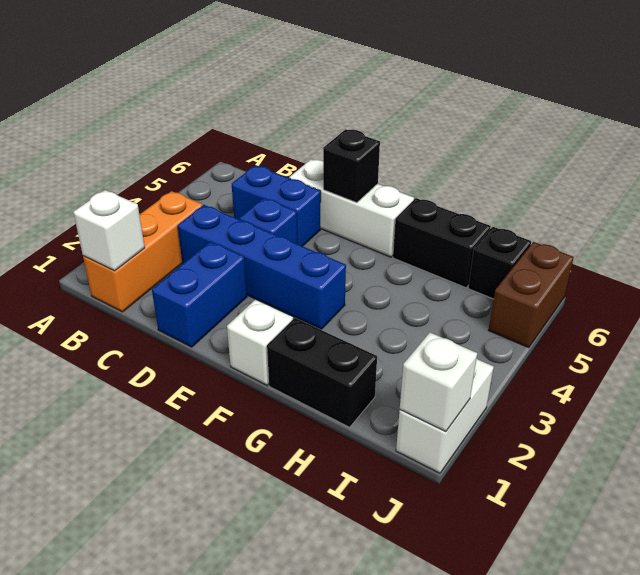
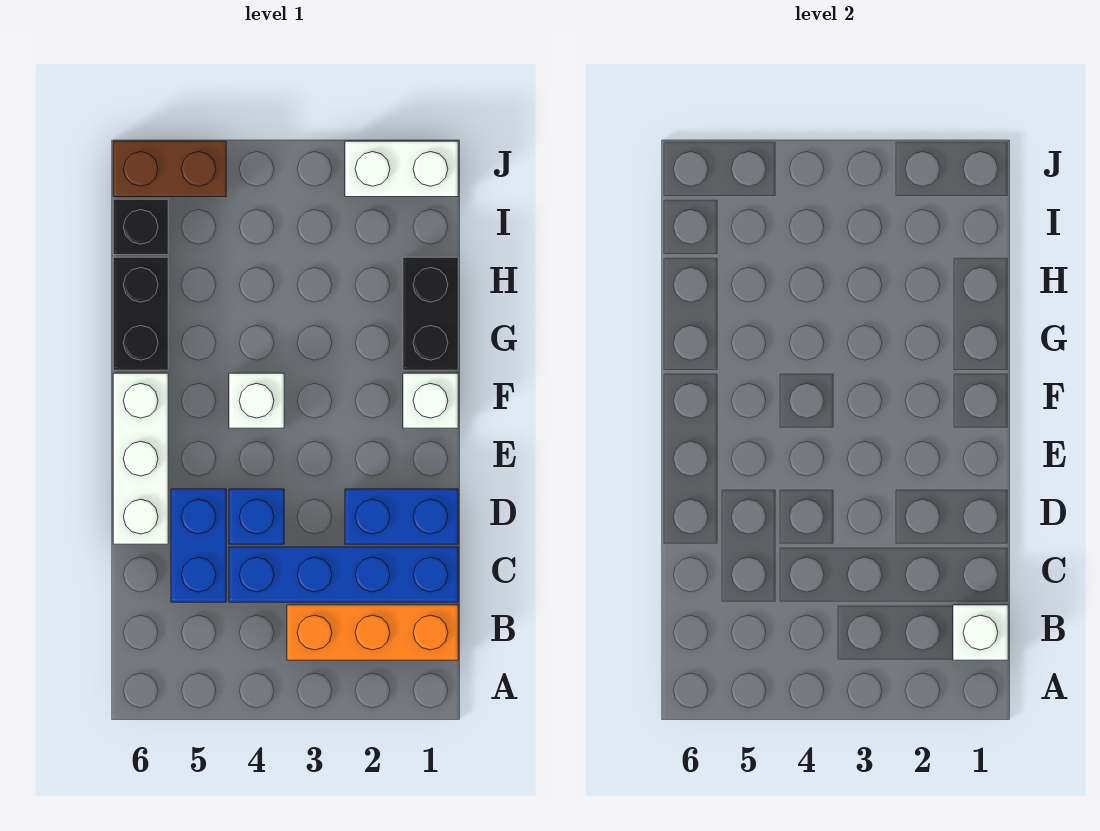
blue brick C3:F3 level 1 -> blue brick C1:C4 level 1
black brick E6 level 2 -> none
white brick J1 level 2 -> white brick F4 level 1

